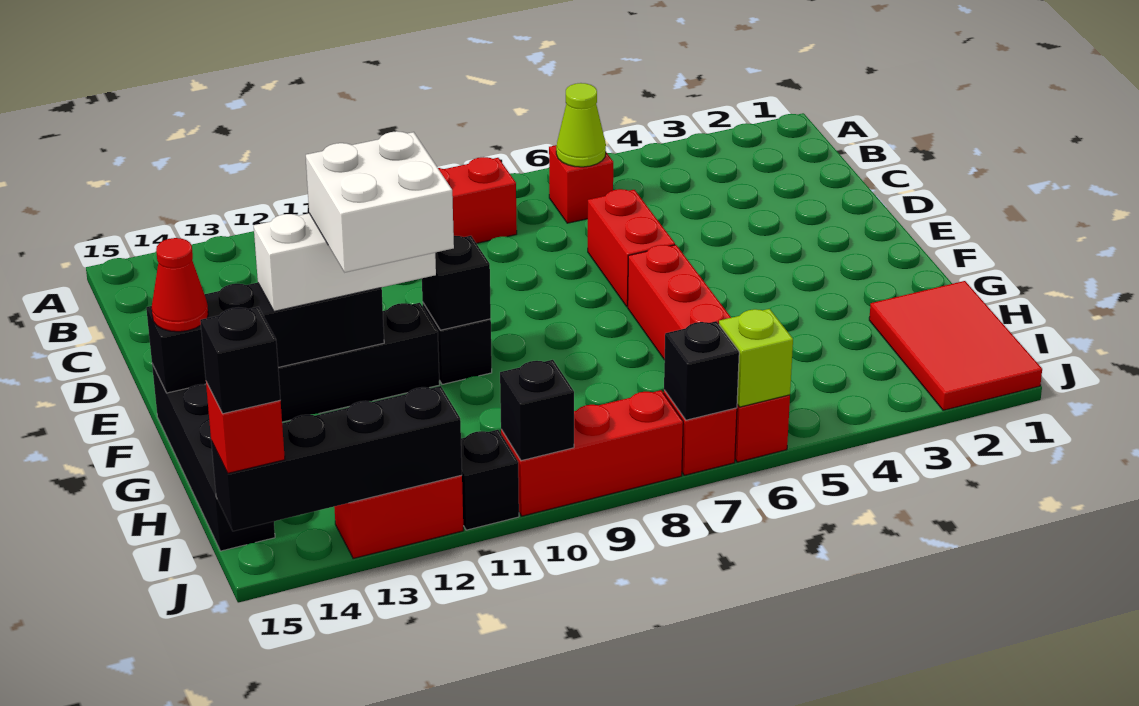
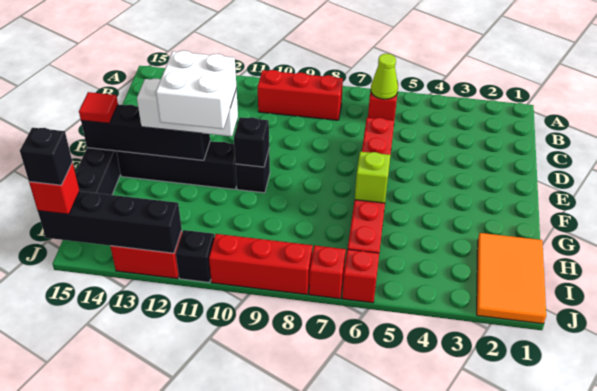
red cone F15 level 3 -> red tile F15 level 3
red tile H1:J2 level 1 -> orange tile H1:J2 level 1
lime brick J6 level 2 -> lime brick G6 level 2
black brick J7 level 2 -> none
black brick J10 level 2 -> none

